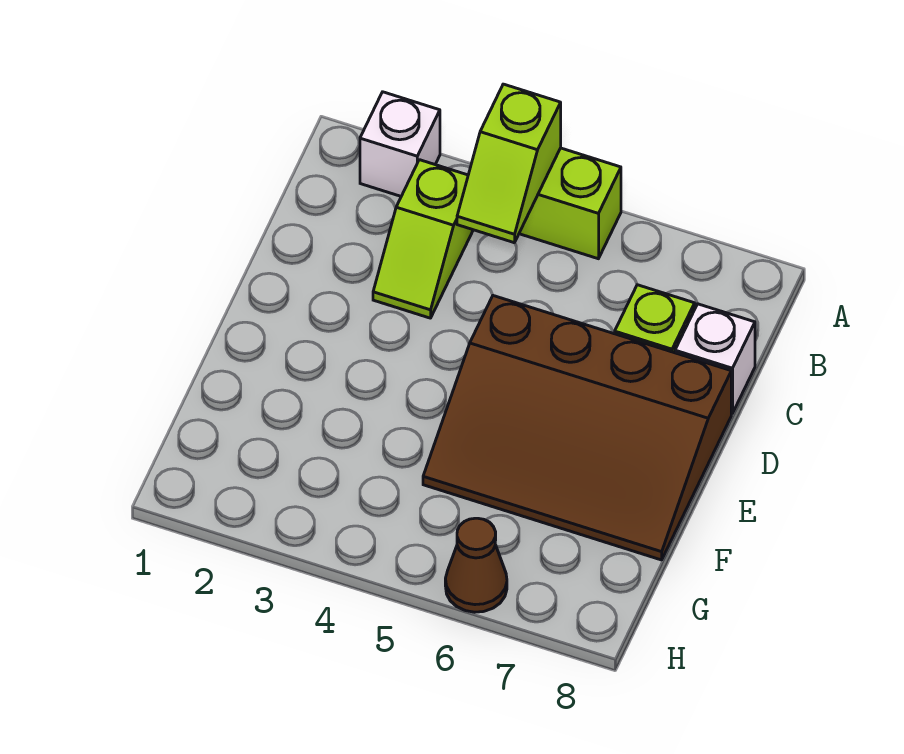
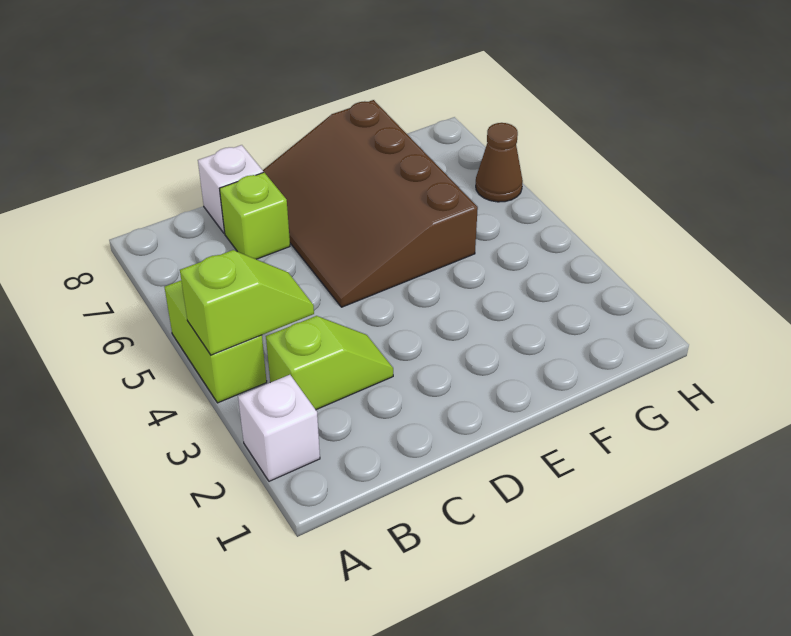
brown slope D5:F8 level 1 top D -> brown slope D5:F8 level 1 top F

